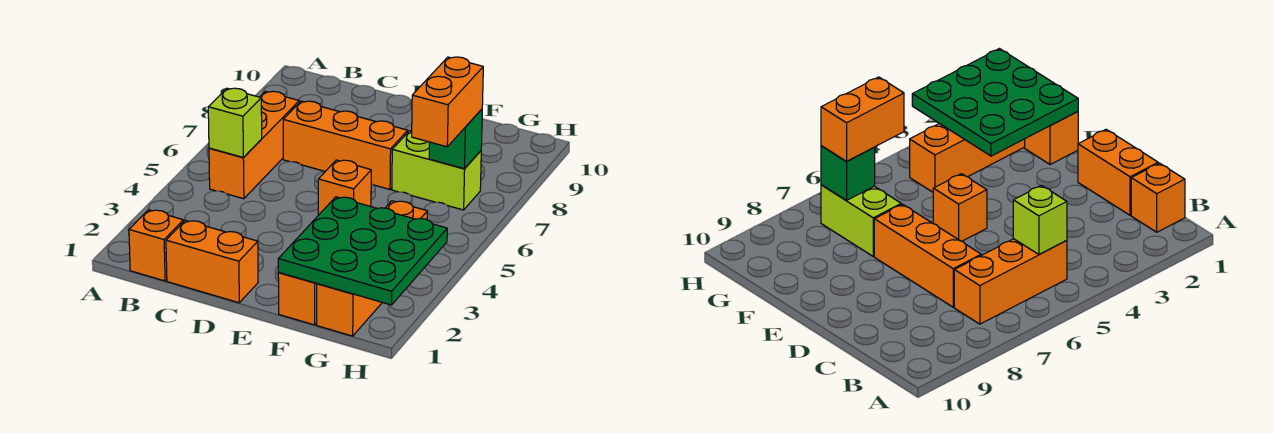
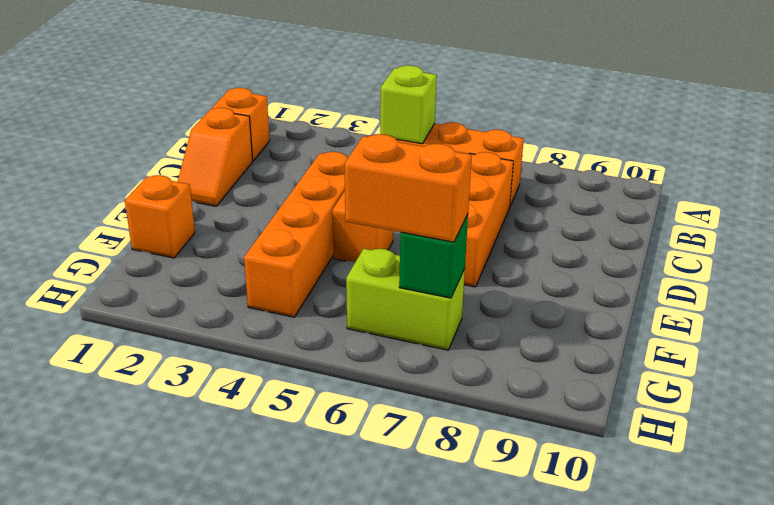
orange brick C1:D1 level 1 -> orange slope C1:D1 level 1 top C
green plate F1:H3 level 2 -> none
lime brick F7:G7 level 1 -> lime brick G6:G7 level 1
orange brick G1:G4 level 1 -> orange brick D4:G4 level 1

